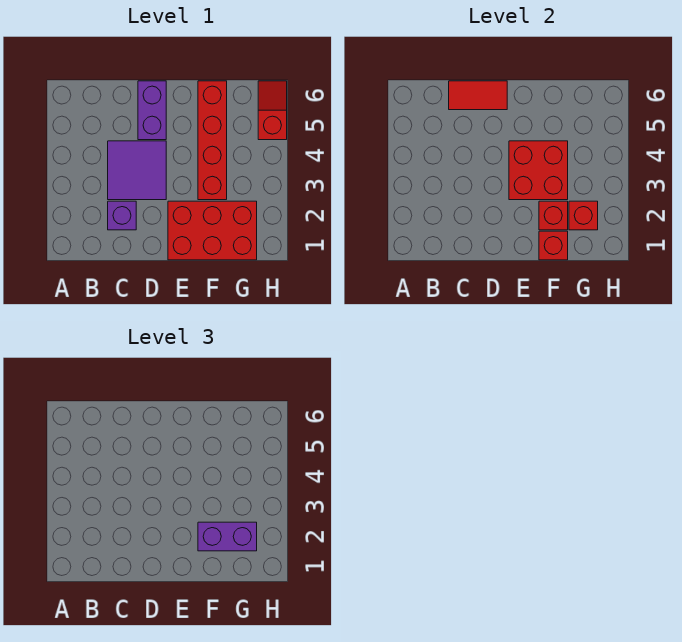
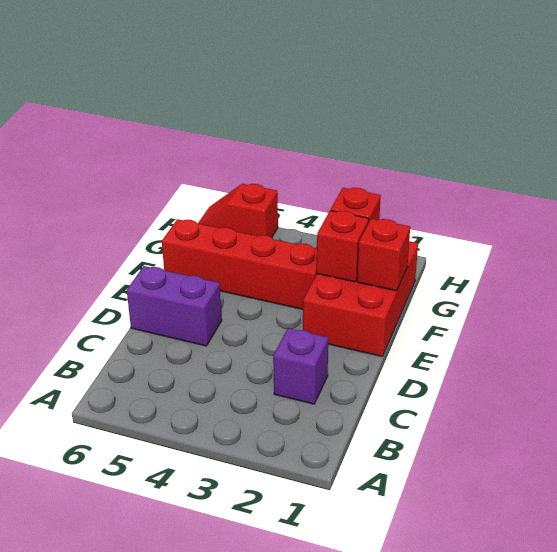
purple tile C3:D4 level 1 -> none
red tile C6:D6 level 2 -> none
red brick E3:F4 level 2 -> none
purple brick F2:G2 level 3 -> none

